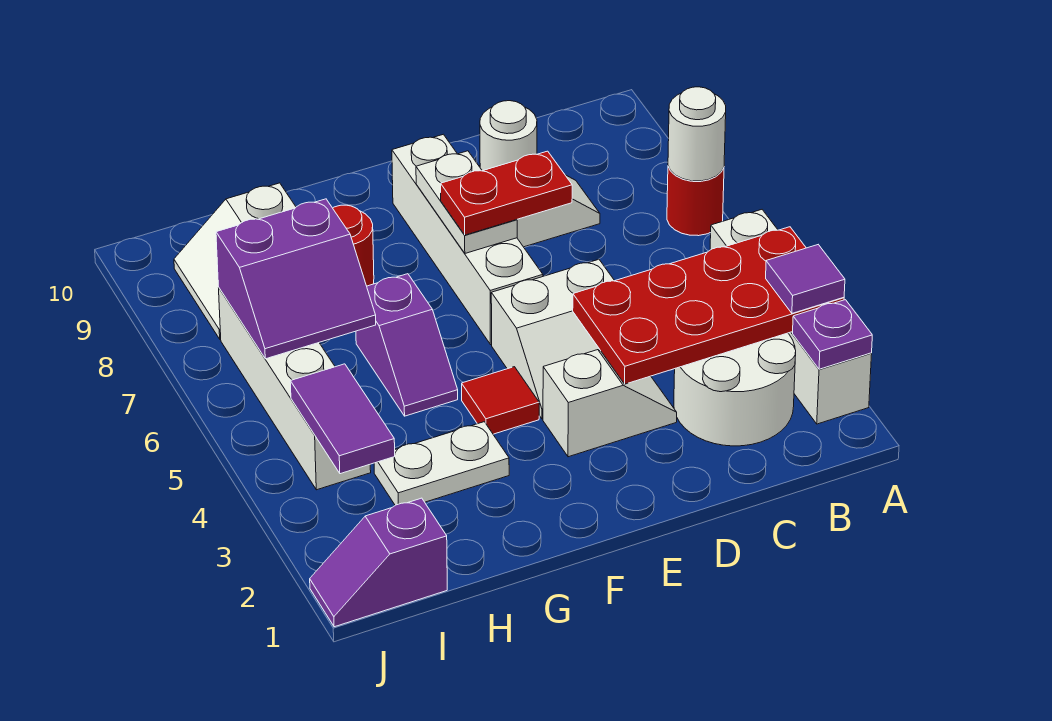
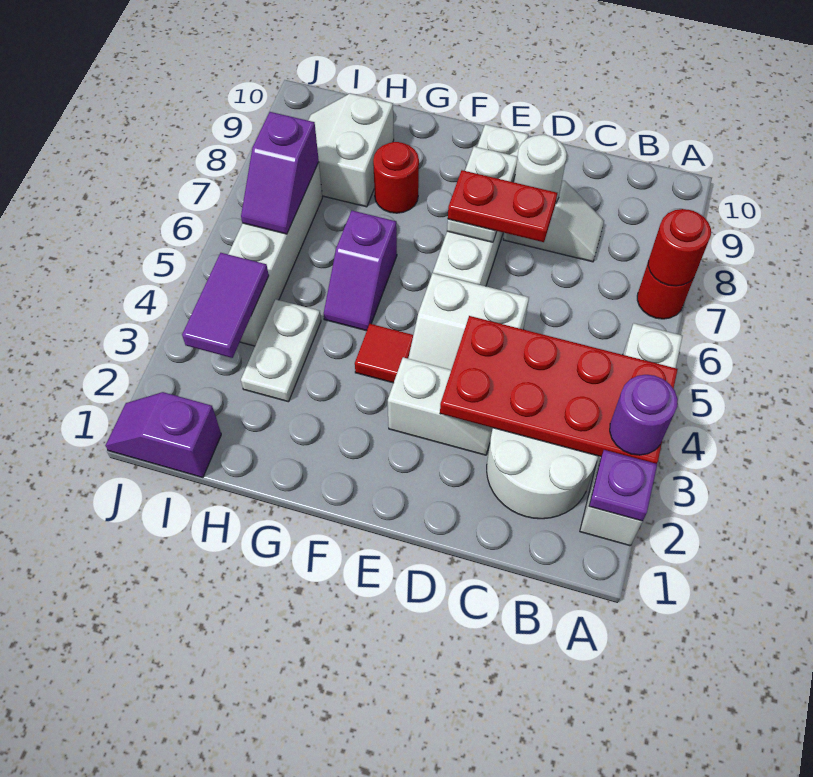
purple tile A3 level 3 -> purple round brick A3 level 3
white round brick A7 level 2 -> red round brick A7 level 2
white plate G3:H3 level 1 -> white plate H3:H4 level 1
purple slope H6:I7 level 2 top 7 -> purple slope I6:I7 level 2 top 7

